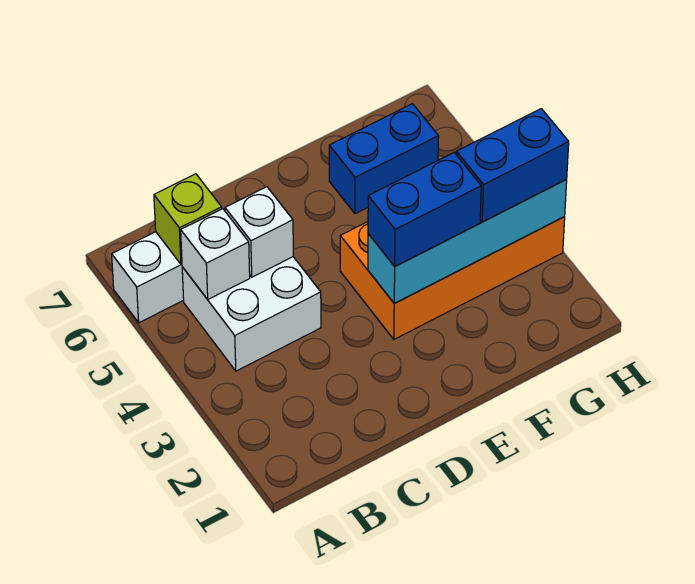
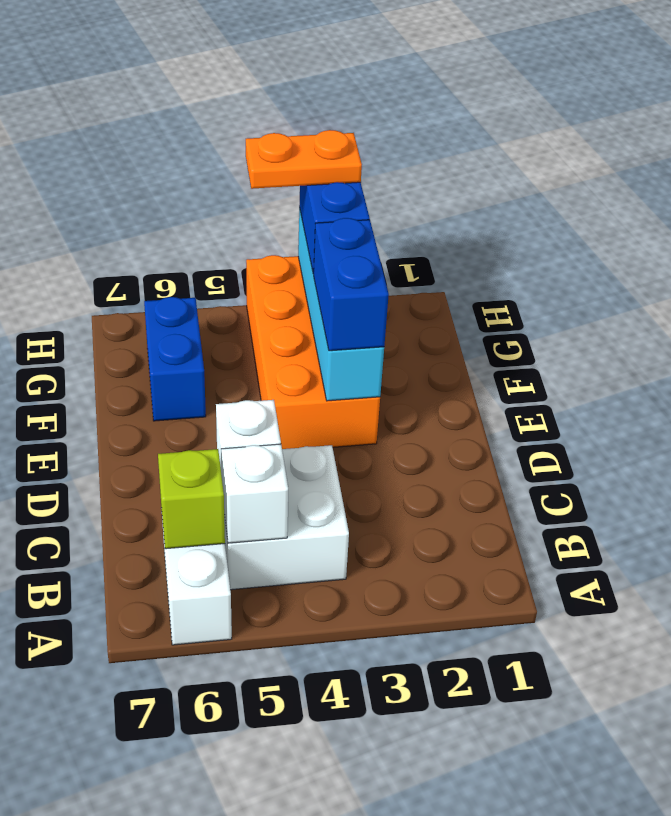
none -> orange plate H3:H4 level 4

